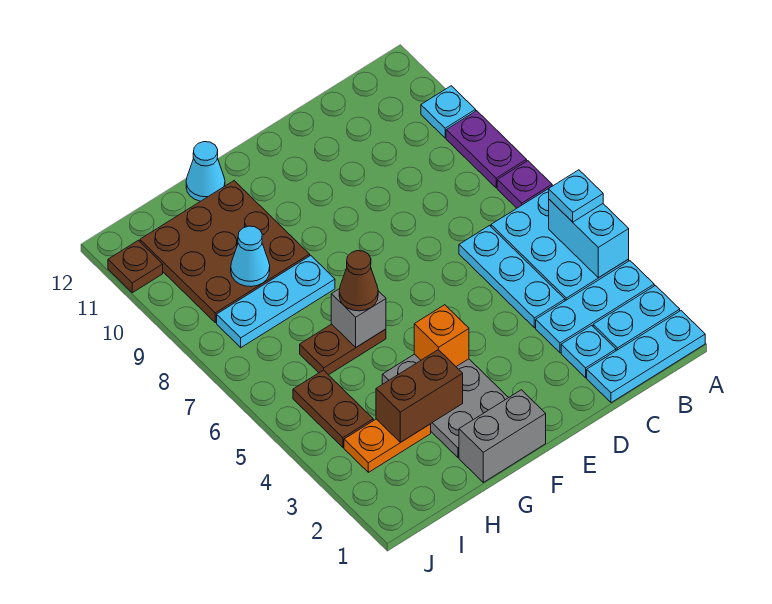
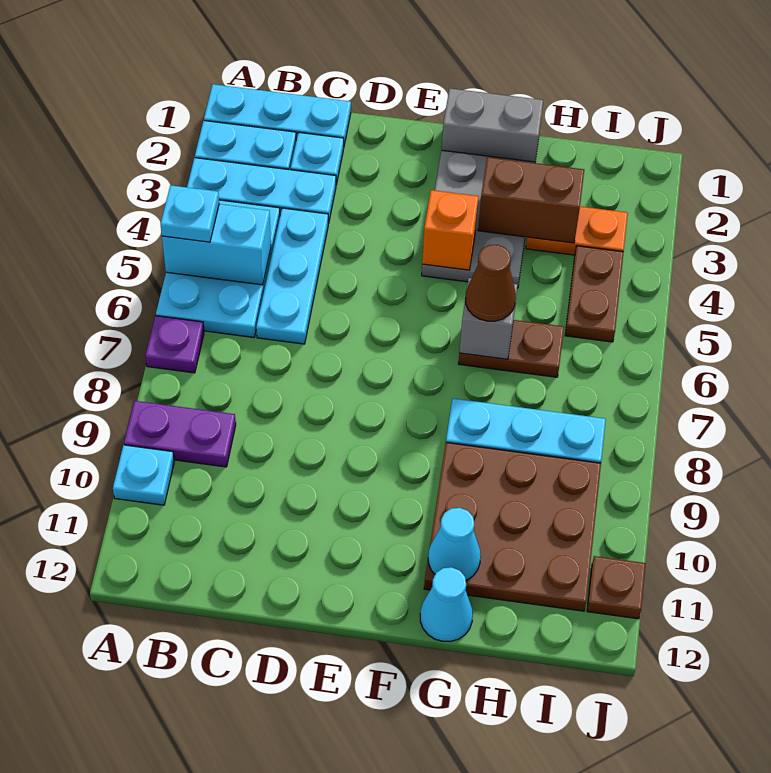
cyan brick A4:A5 level 2 -> cyan brick A5:B5 level 2
purple plate A8:A9 level 1 -> purple plate A9:B9 level 1
cyan cone H9 level 2 -> cyan cone G11 level 2

